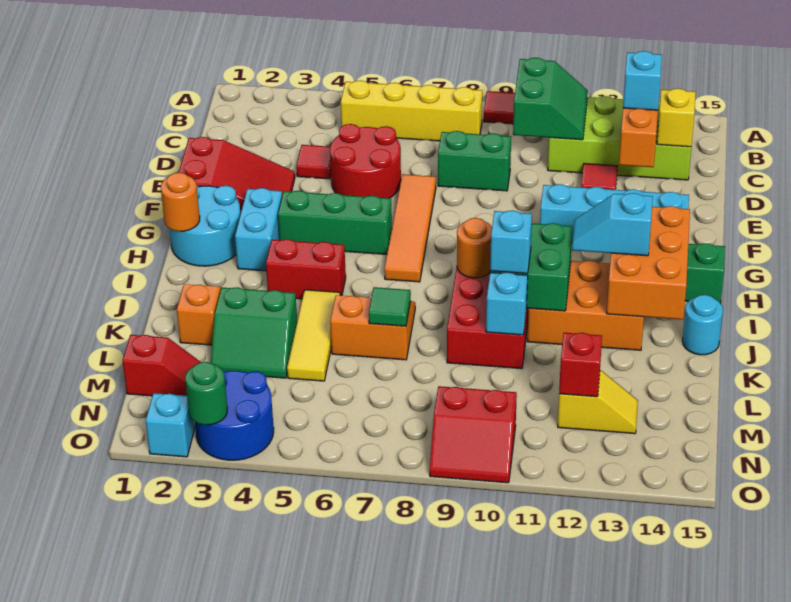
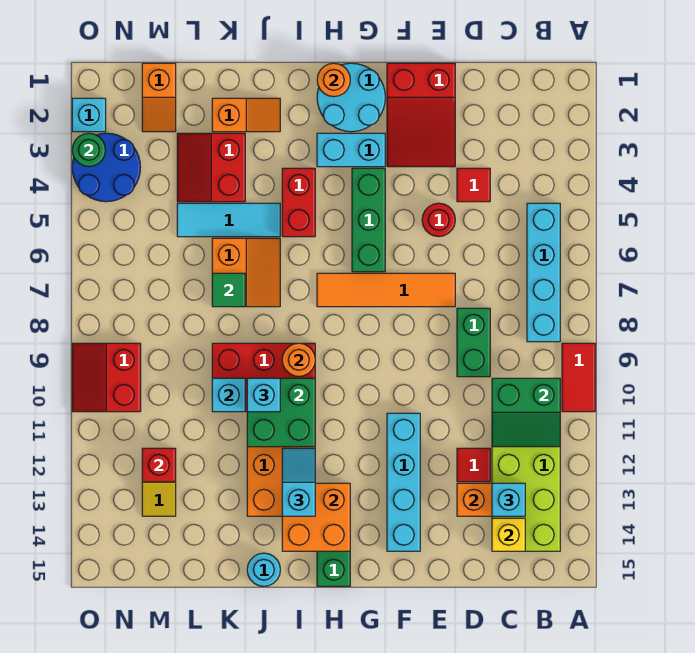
yellow brick B5:B8 level 1 -> cyan brick B5:B8 level 1
red round brick D5:E6 level 1 -> red round brick E5 level 1
orange brick H13:J14 level 2 -> orange brick H13:I14 level 2
yellow tile J5:L5 level 1 -> cyan tile J5:L5 level 1
green slope K3:L4 level 1 top K -> red slope K3:L4 level 1 top K
red slope M1:M2 level 1 top 1 -> orange slope M1:M2 level 1 top 1

